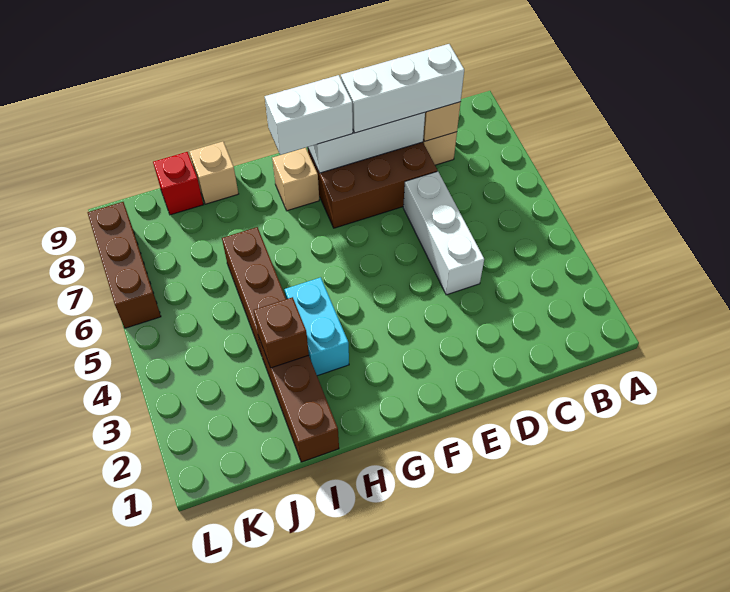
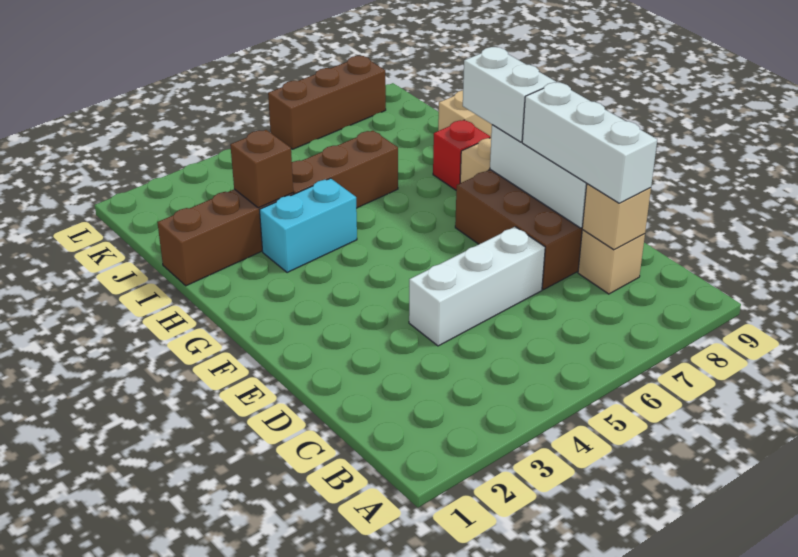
red brick J9 level 1 -> red brick H8 level 1

